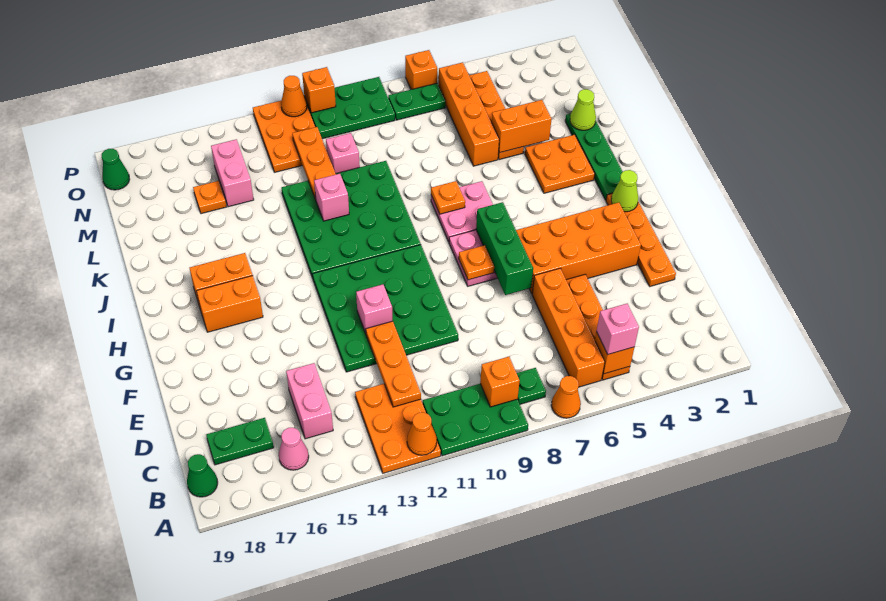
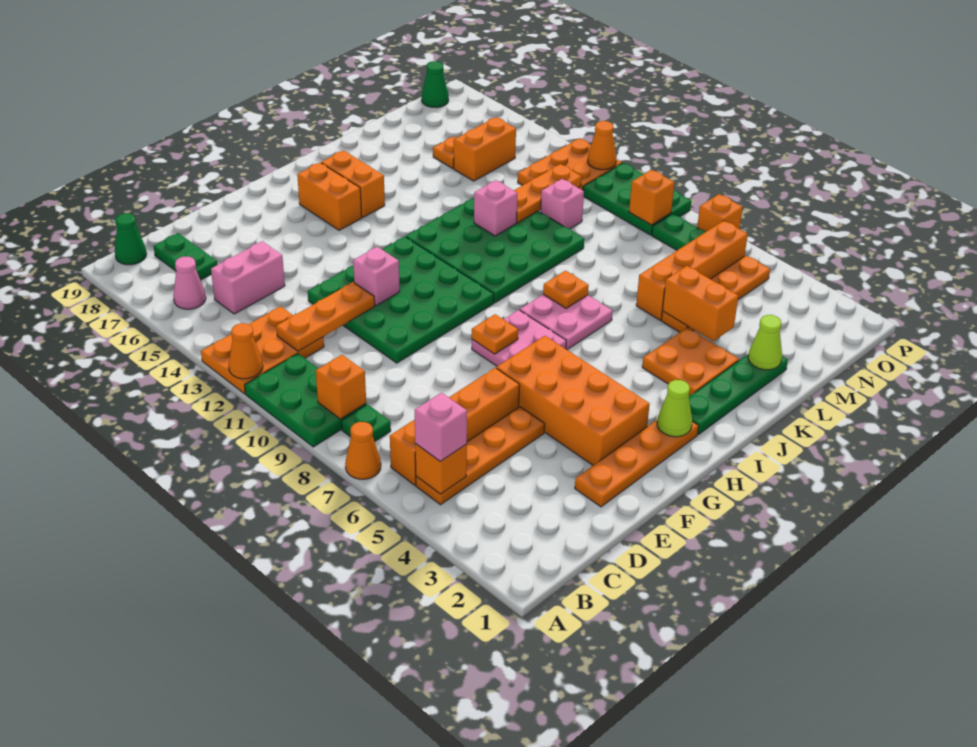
green brick F7:H7 level 2 -> none
pink brick M15:N15 level 1 -> orange brick M15:N15 level 1
orange brick P11 level 2 -> orange brick O9 level 2

